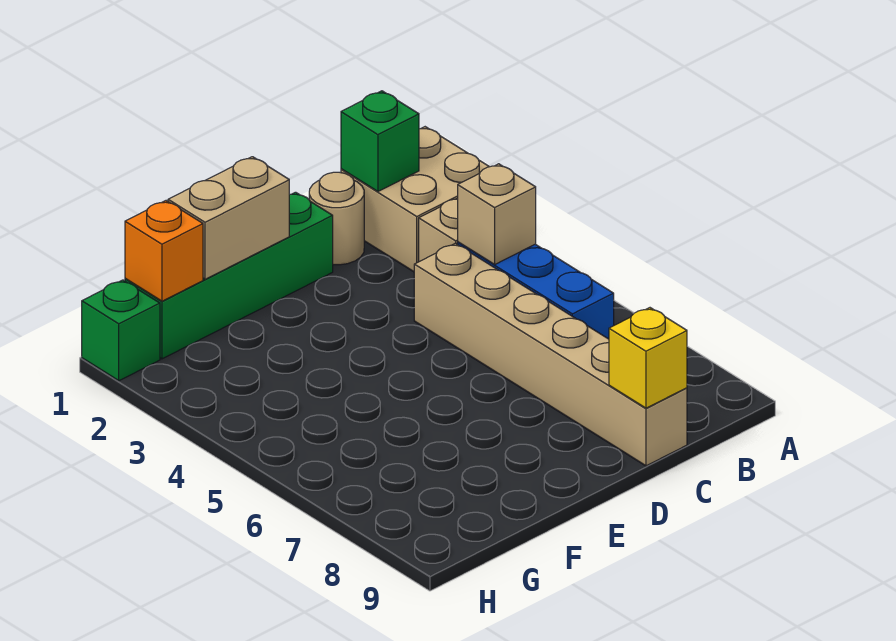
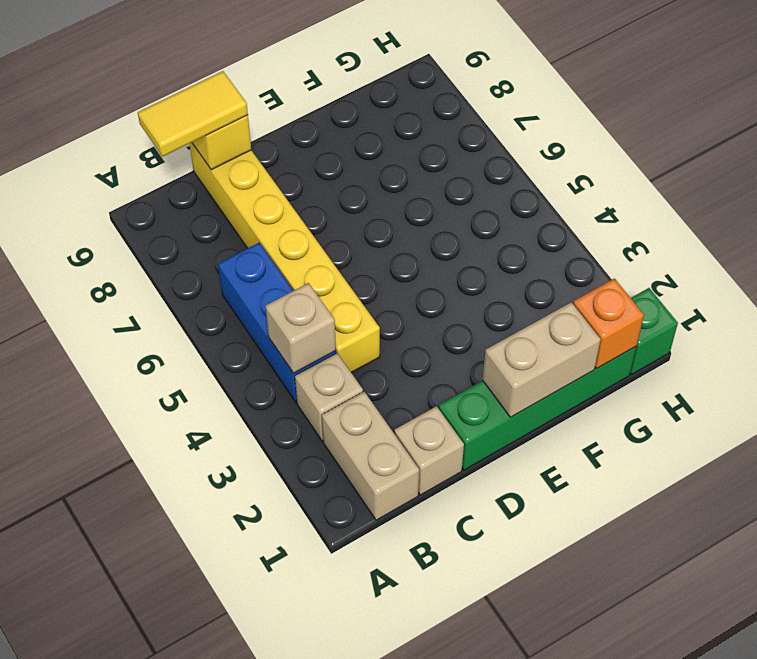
tan brick A1:B2 level 1 -> tan brick B1:B2 level 1
green brick B1 level 2 -> none
none -> yellow tile B9:C9 level 3
tan round brick C1 level 1 -> tan brick C1 level 1
tan brick C4:C9 level 1 -> yellow brick C4:C9 level 1

